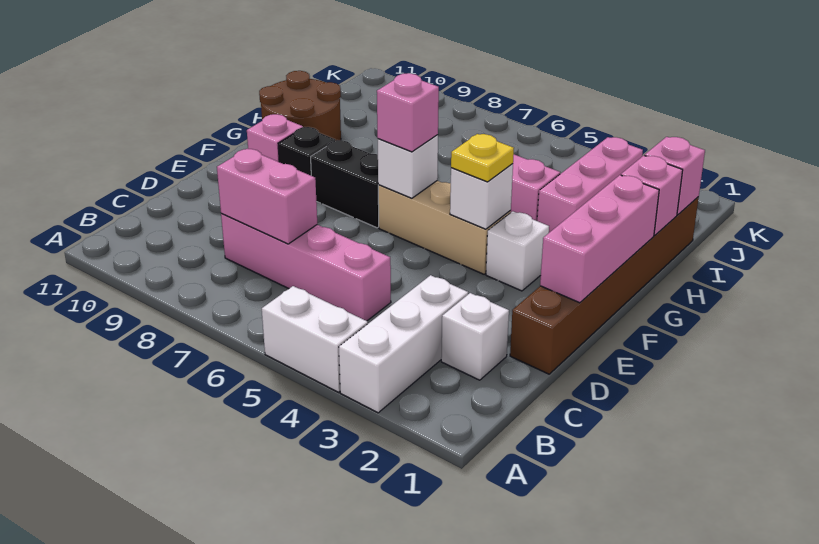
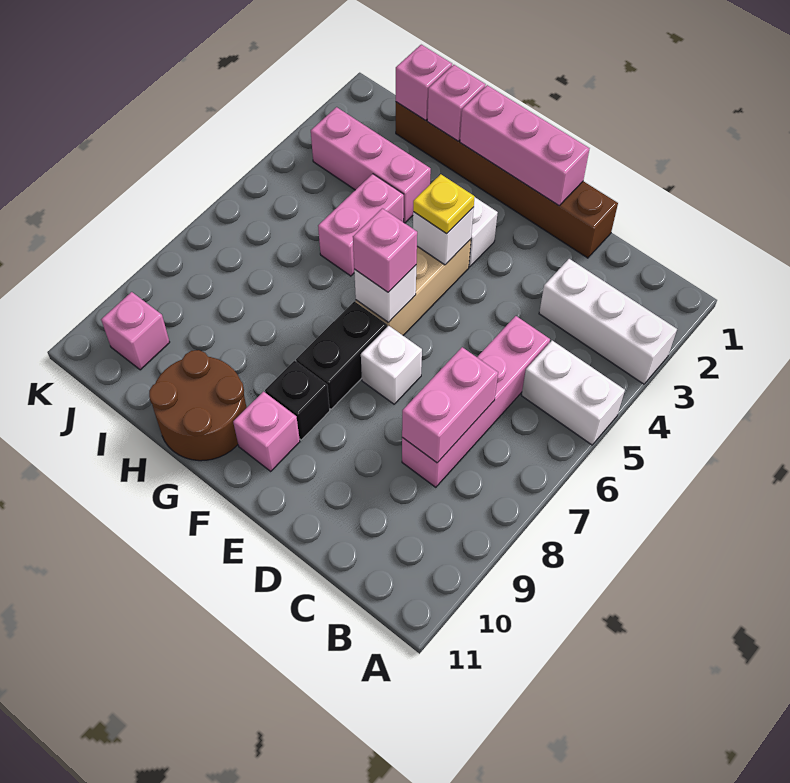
white brick A4:A5 level 1 -> white brick A5:B5 level 1
white brick C2 level 1 -> white brick E7 level 1
none -> pink brick J10 level 1

